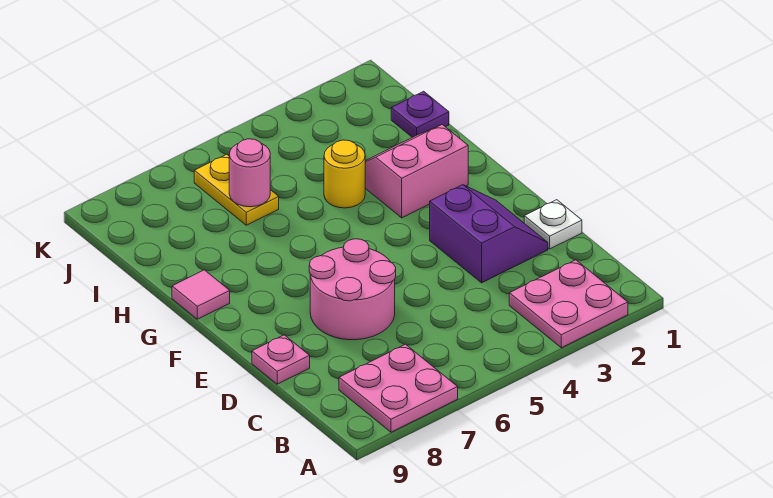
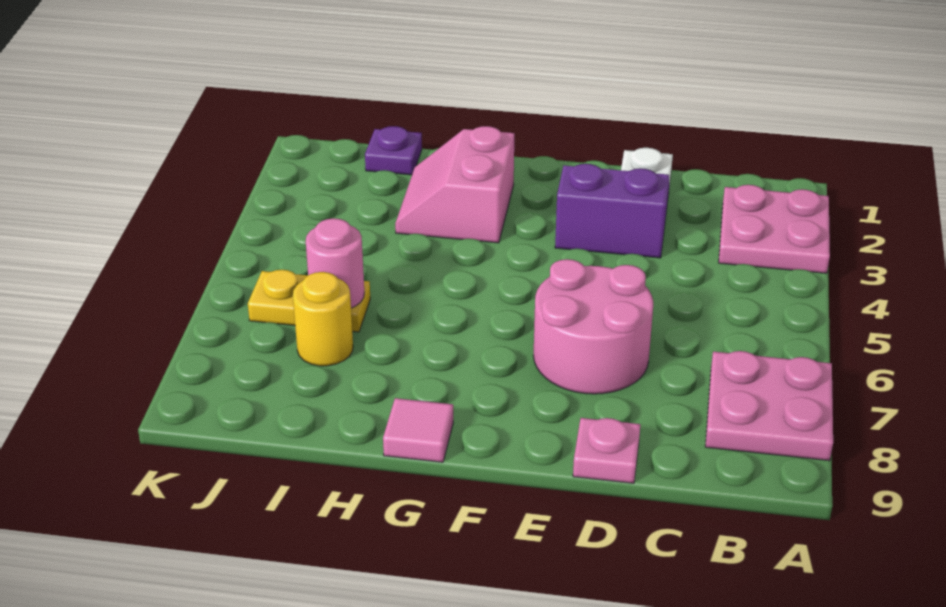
yellow round brick H4 level 1 -> yellow round brick I7 level 1

